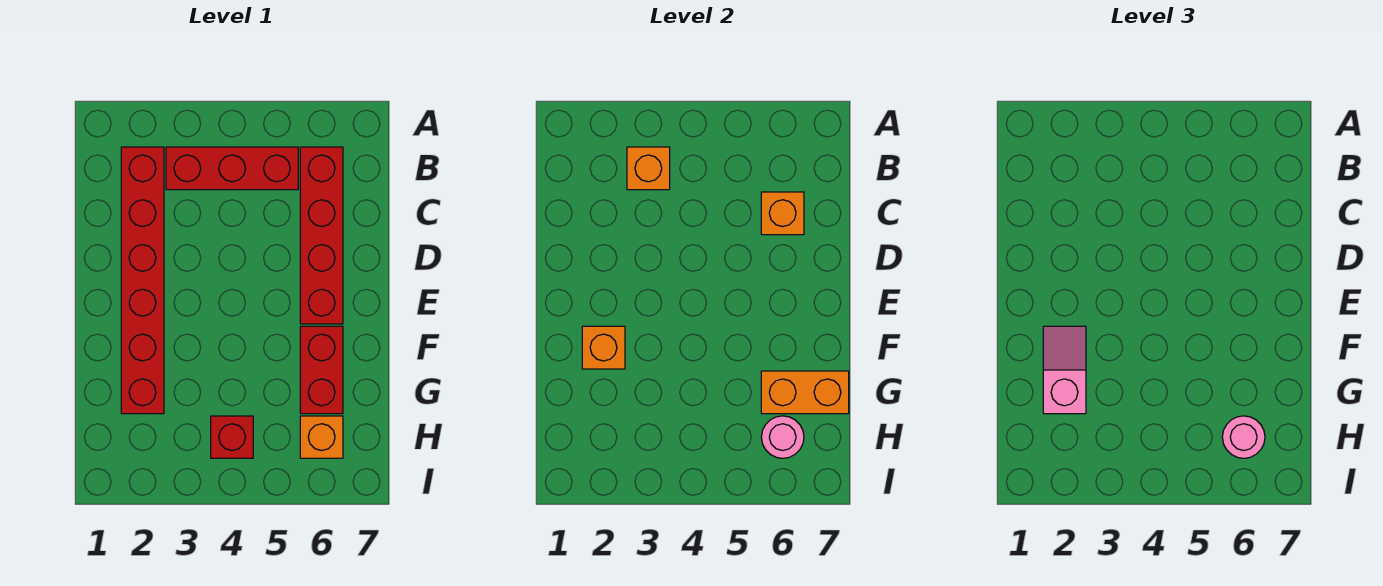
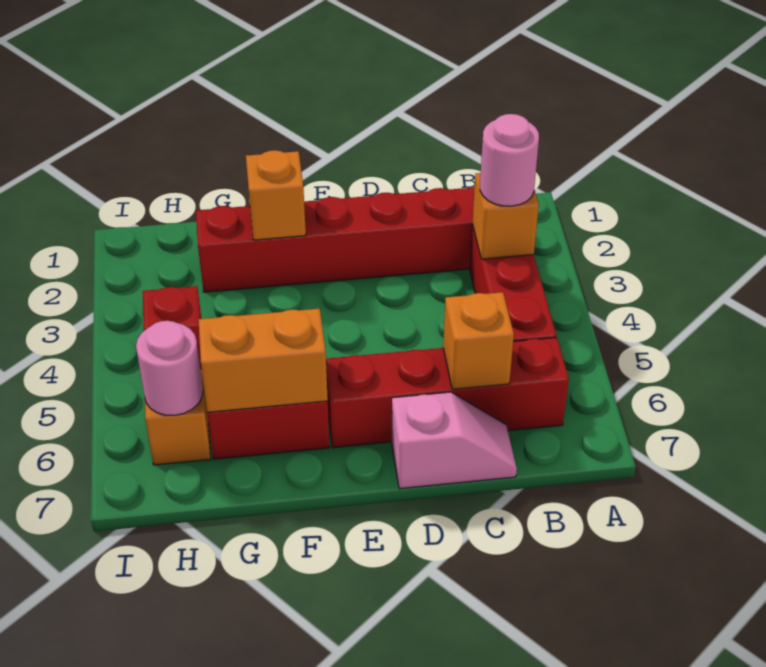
pink slope F2:G2 level 3 top G -> pink slope C7:D7 level 1 top D
orange brick G6:G7 level 2 -> orange brick F6:G6 level 2
pink round brick H6 level 3 -> pink round brick B3 level 3

